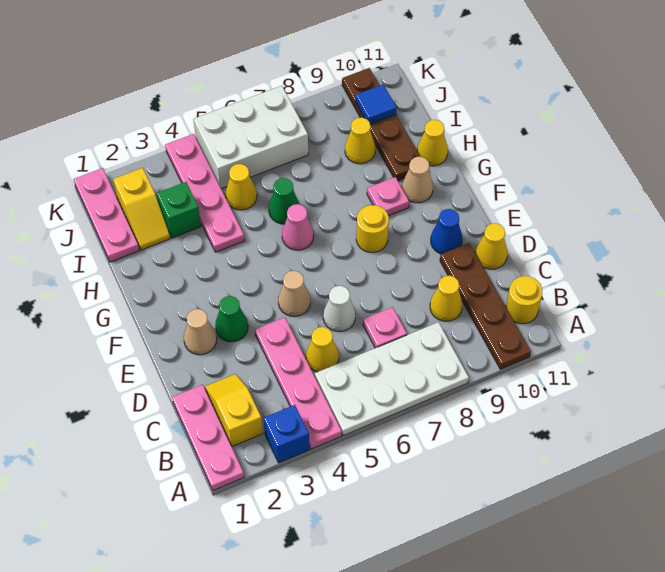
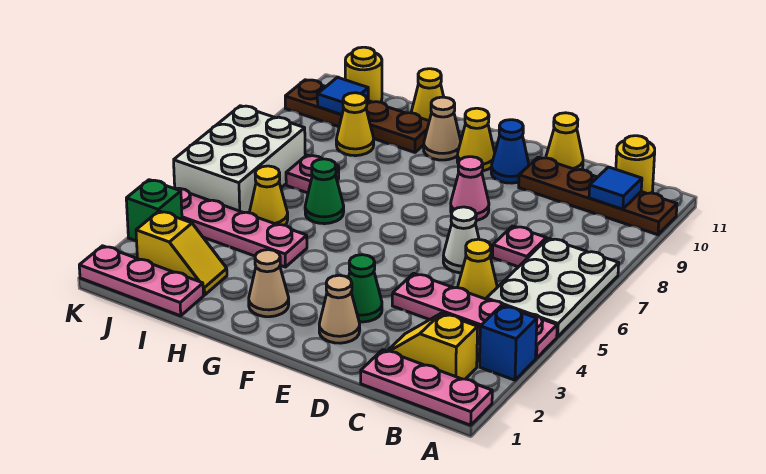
white plate A5:B8 level 1 -> white plate A5:B7 level 1
none -> blue tile B10 level 2
yellow cone C9 level 1 -> yellow cone F10 level 1
tan cone E5 level 1 -> tan cone G2 level 1
yellow round brick F8 level 1 -> yellow round brick J11 level 1
pink cone G6 level 1 -> pink cone E8 level 1
pink plate G9 level 1 -> pink plate I7 level 1
green brick I3 level 1 -> green brick K3 level 1

